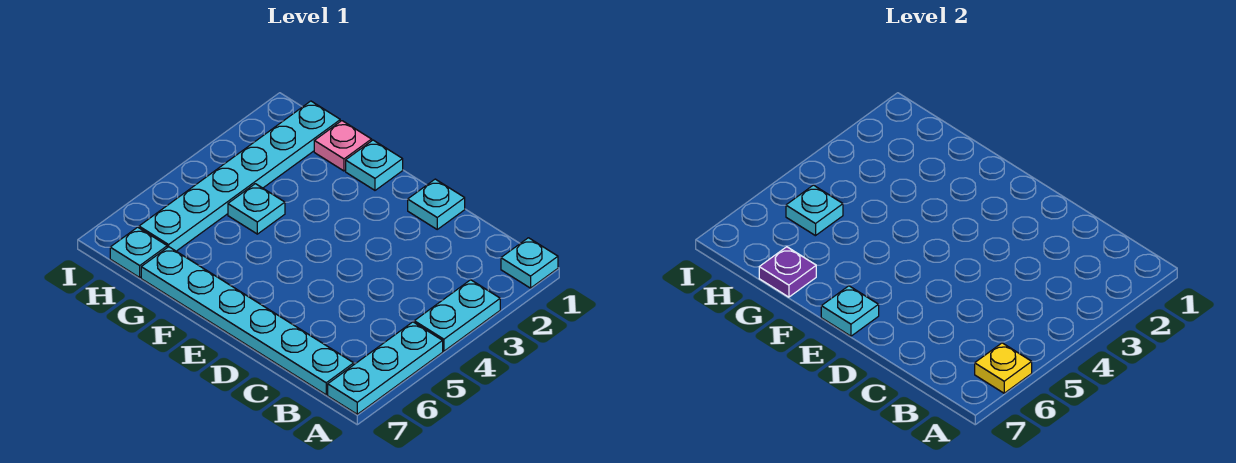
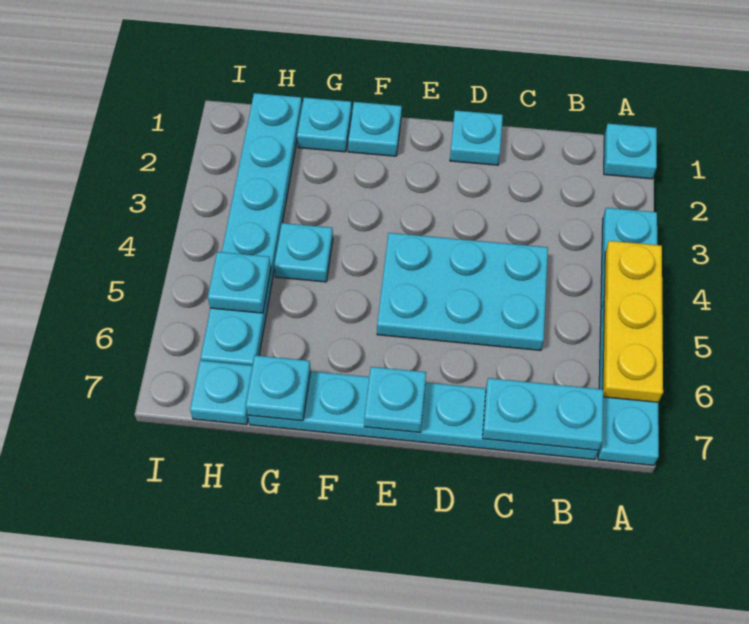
yellow plate A6 level 2 -> yellow plate A4:A6 level 2
none -> cyan plate B7:C7 level 2
none -> cyan plate C4:E5 level 1
pink plate G1 level 1 -> cyan plate G1 level 1
purple plate G7 level 2 -> cyan plate G7 level 2

